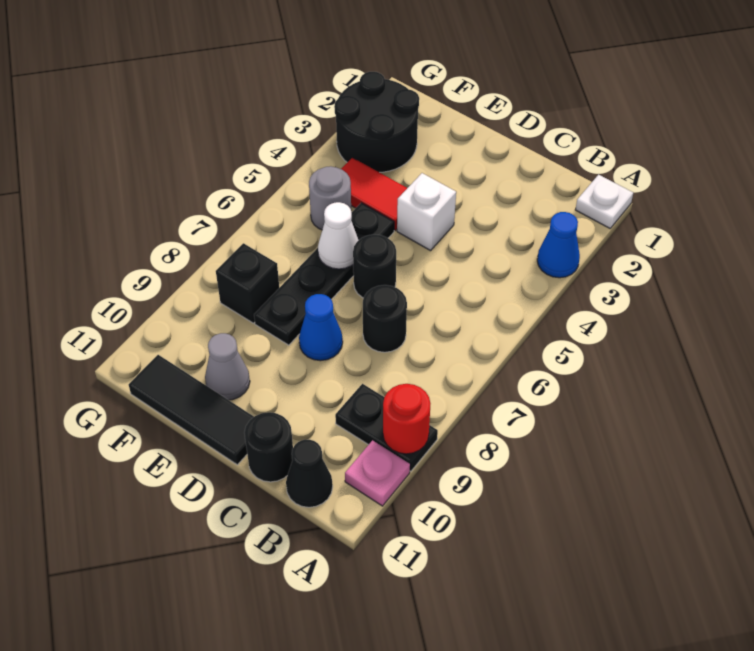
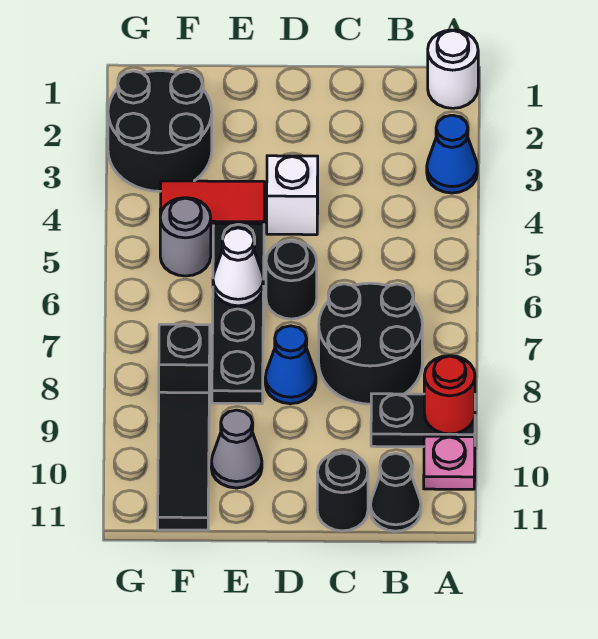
white plate A1 level 1 -> white round brick A1 level 1
black round brick C7 level 1 -> black round brick B7:C8 level 1
black tile D11:F11 level 1 -> black tile F9:F11 level 1

